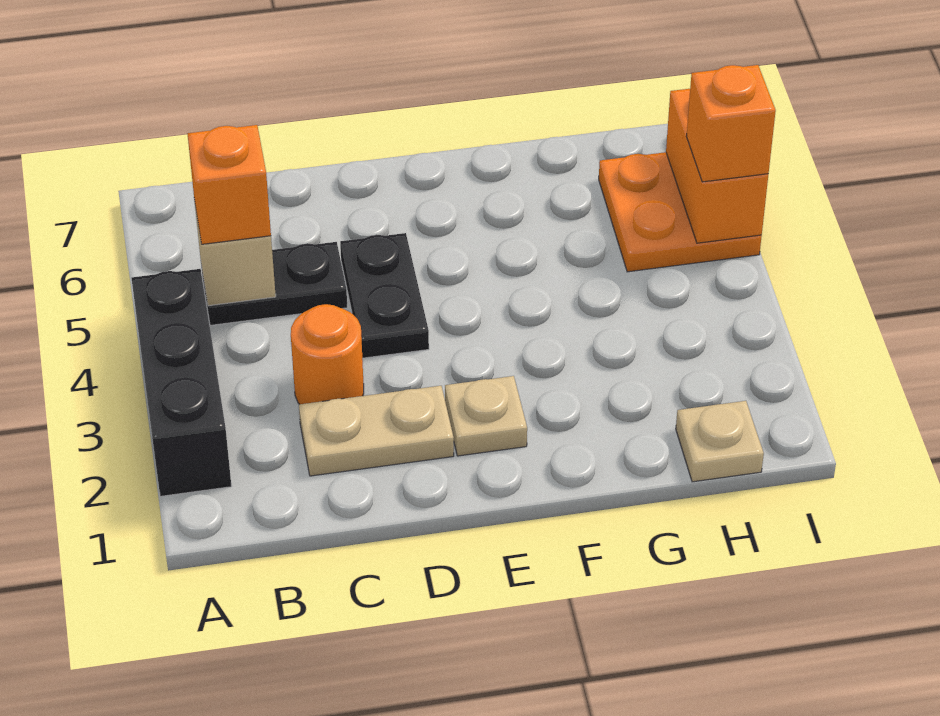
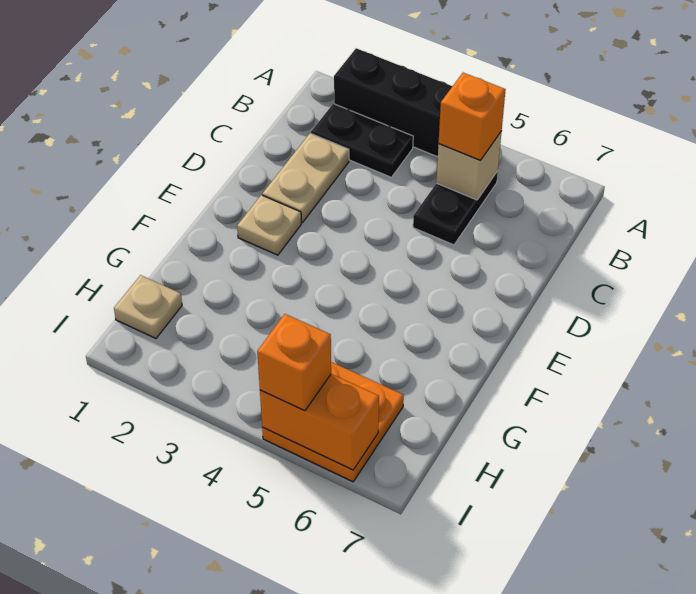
orange round brick C3 level 1 -> none
black plate D4:D5 level 1 -> black plate B2:B3 level 1

